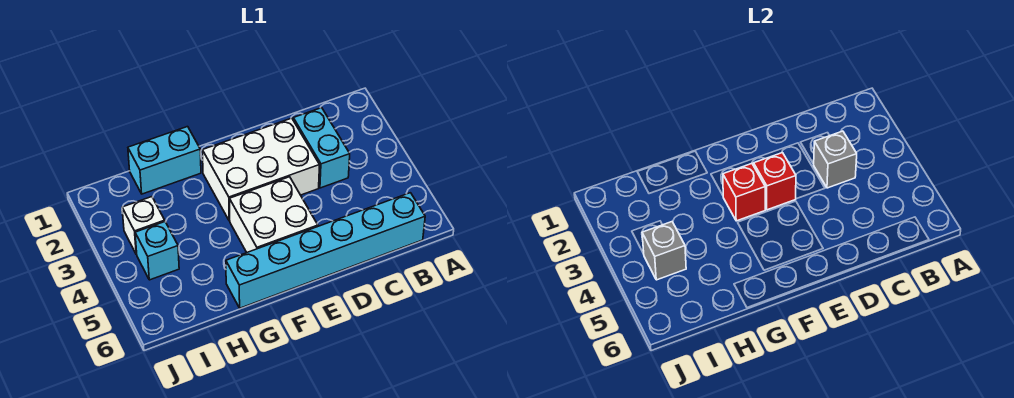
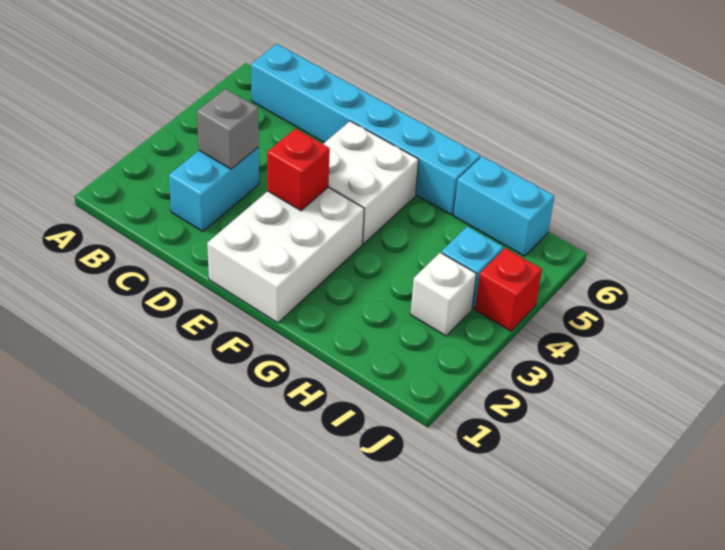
white brick D2:F3 level 1 -> white brick E1:F3 level 1
red brick F3 level 2 -> red brick J4 level 1
cyan brick G1:H1 level 1 -> cyan brick H6:I6 level 1
grey brick I4 level 2 -> none

